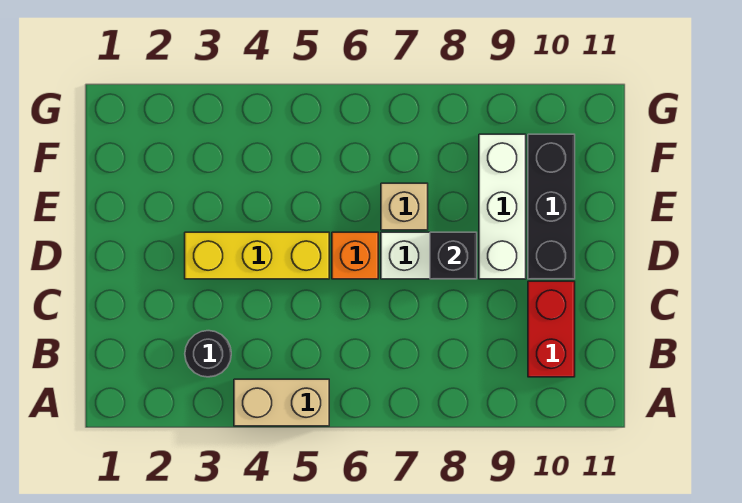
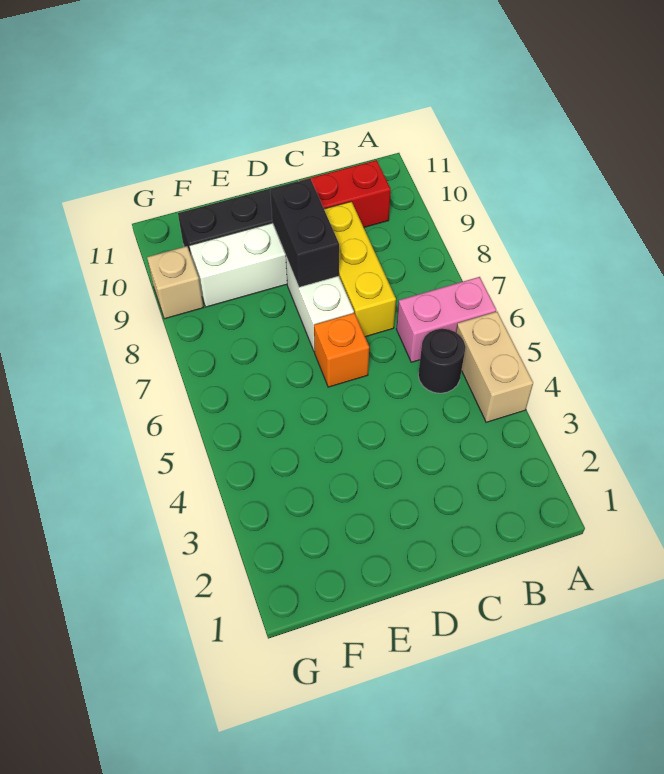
none -> pink brick A6:B6 level 1
black round brick B3 level 1 -> black round brick B5 level 1
yellow brick D3:D5 level 1 -> yellow brick C7:C9 level 1
black brick D8 level 2 -> black brick D8:D9 level 2
tan brick E7 level 1 -> tan brick G9 level 1

